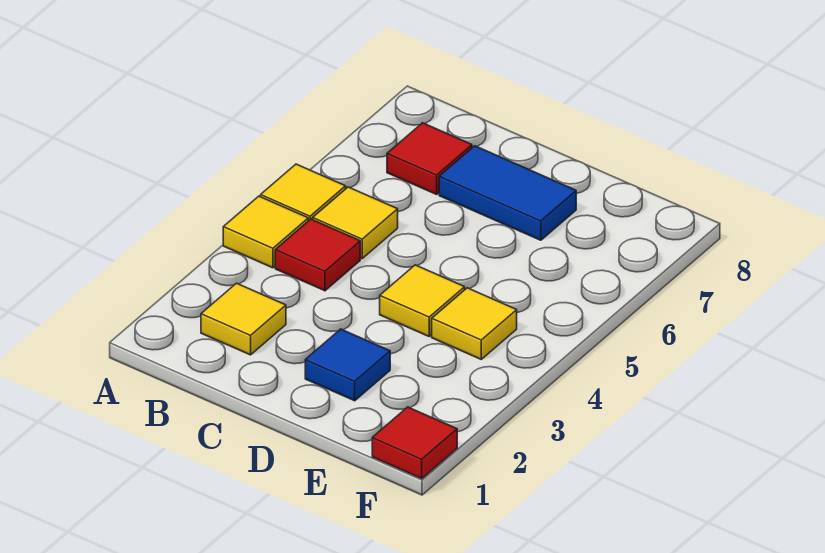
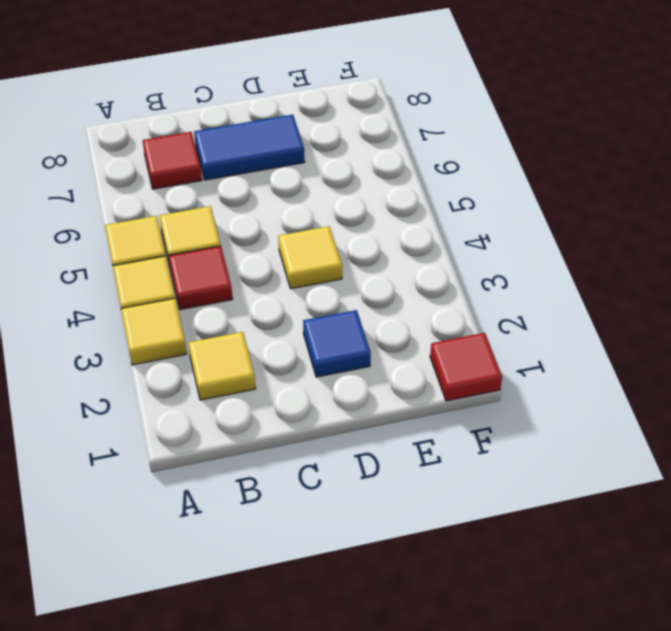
yellow tile E4 level 1 -> yellow tile A3 level 1

